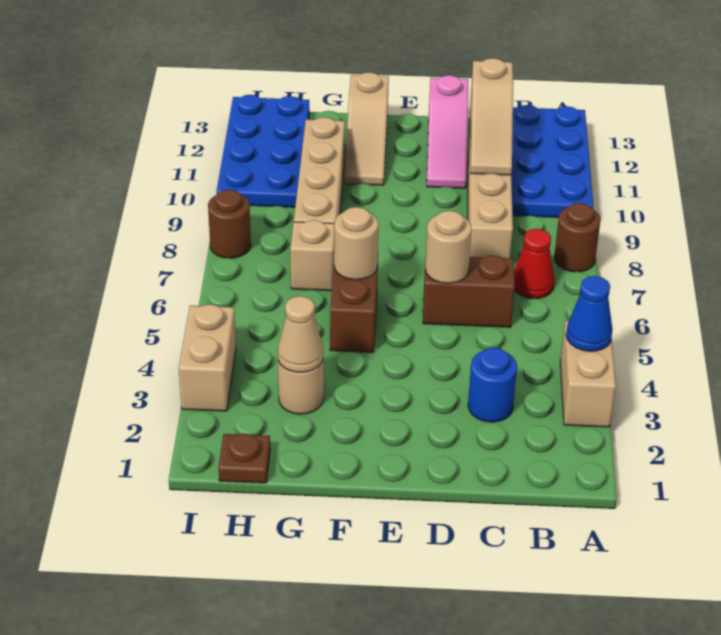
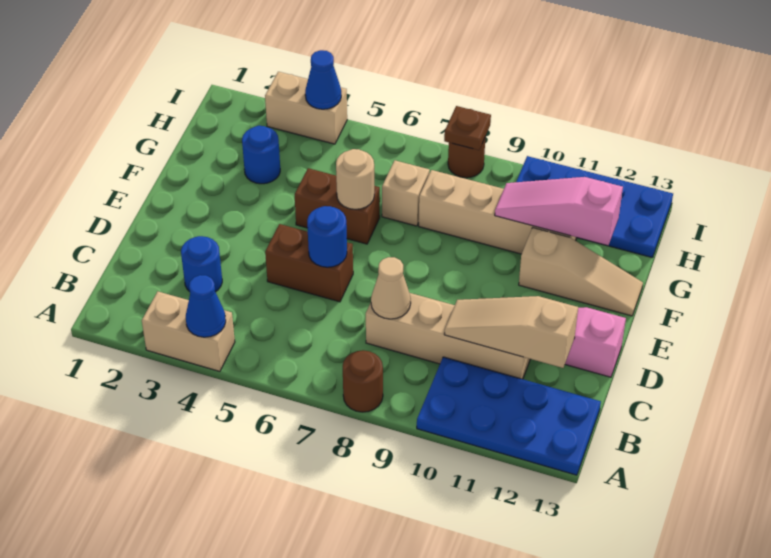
red cone B7 level 1 -> none
brown brick C6:D6 level 1 -> brown brick D5:D6 level 1
tan round brick D6 level 2 -> blue round brick D6 level 2
tan slope F11:F13 level 1 top 13 -> tan slope F11:F13 level 1 top 11
tan round brick G3 level 1 -> blue round brick G3 level 1
tan cone G3 level 2 -> tan cone C8 level 2
none -> pink slope G10:G12 level 2 top 12
brown plate H1 level 1 -> brown plate I8 level 2
none -> blue cone I4 level 2

